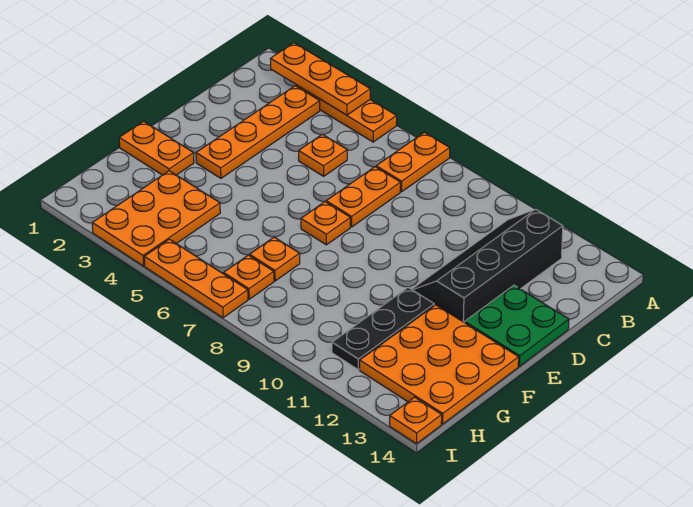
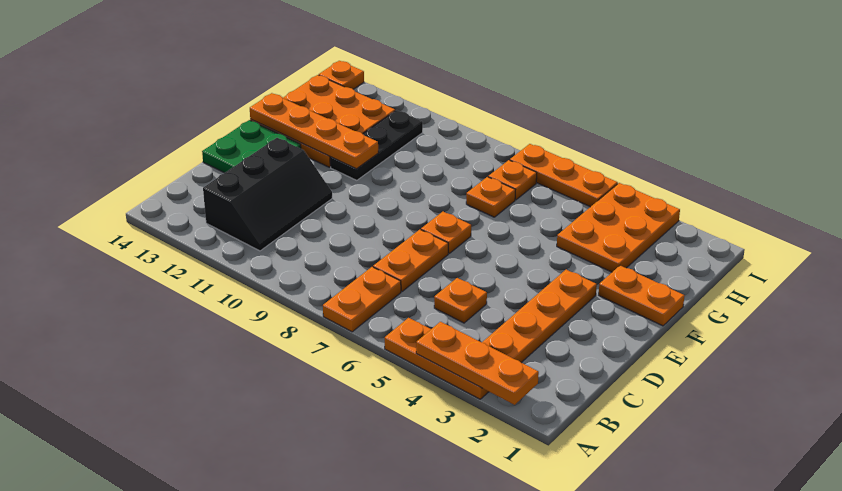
black slope B11:E12 level 1 top 12 -> black slope B11:D12 level 1 top 12
none -> orange plate F11:F14 level 2

